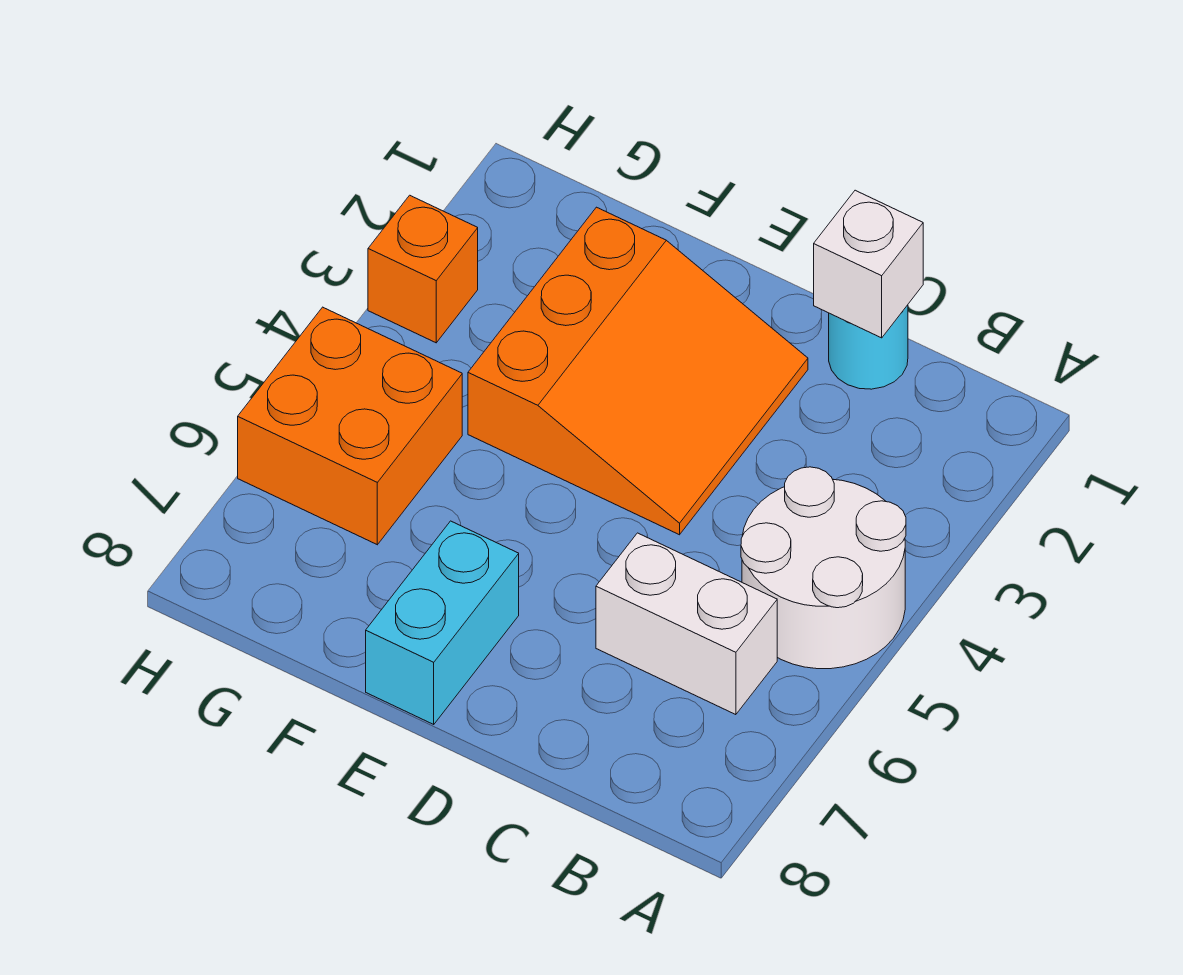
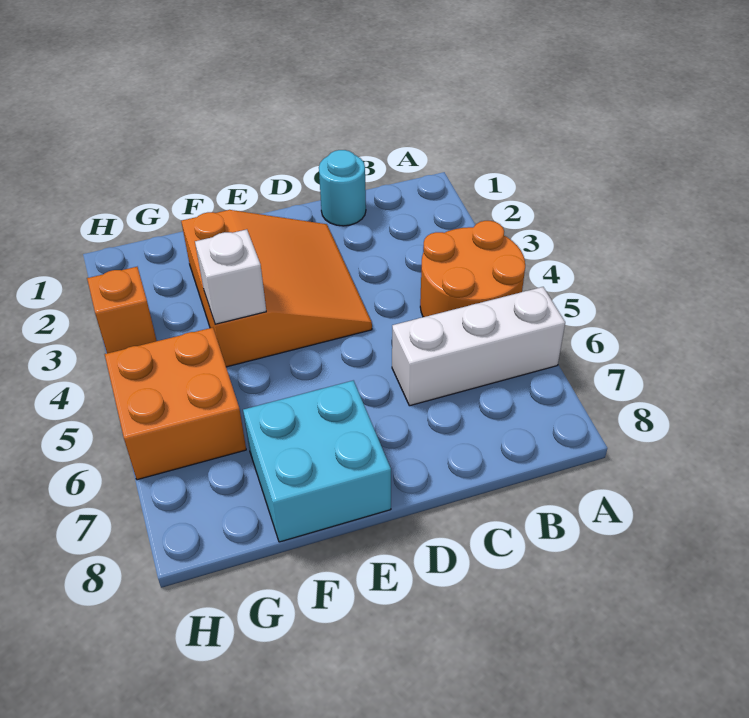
white round brick A4:B5 level 1 -> orange round brick A4:B5 level 1
white brick B6:C6 level 1 -> white brick A6:C6 level 1
white brick C1 level 2 -> white brick F4 level 2
cyan brick E7:E8 level 1 -> cyan brick E7:F8 level 1

